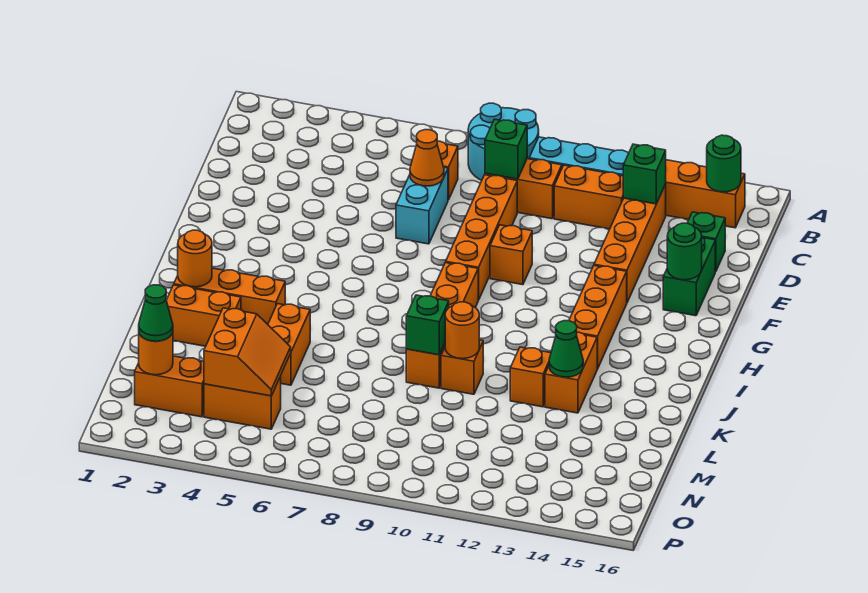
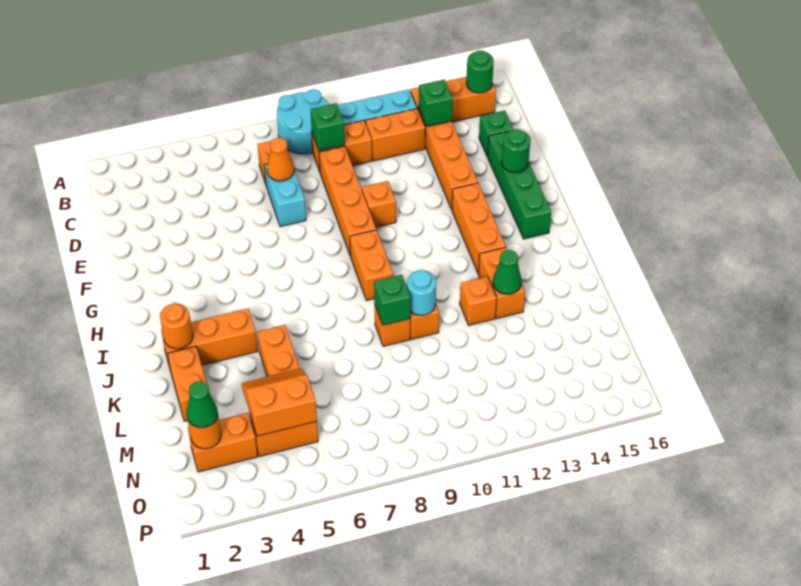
green brick E15:F15 level 1 -> green brick E15:H15 level 1
orange brick K2:K3 level 1 -> orange brick K2:L2 level 1
orange round brick K10 level 2 -> cyan round brick K10 level 2
orange slope M4:N5 level 2 top 4 -> orange slope M4:N5 level 2 top N

